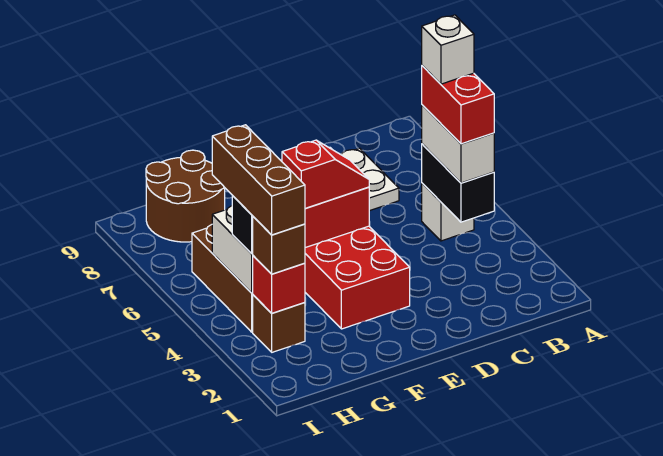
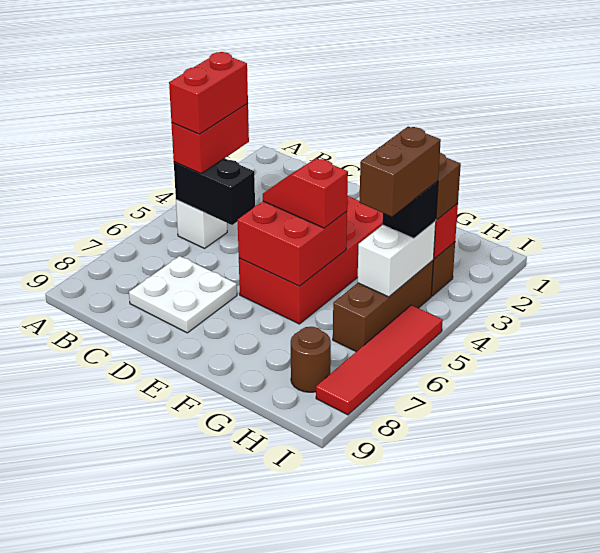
black brick B4:B5 level 2 -> black brick B5:C5 level 2
white brick B4:B5 level 3 -> red brick B4:B5 level 3
white brick B5 level 5 -> none
brown round brick G8:H9 level 1 -> brown round brick H8 level 1
brown brick H3:H5 level 4 -> brown brick H4:H5 level 4
none -> red tile I5:I8 level 1

